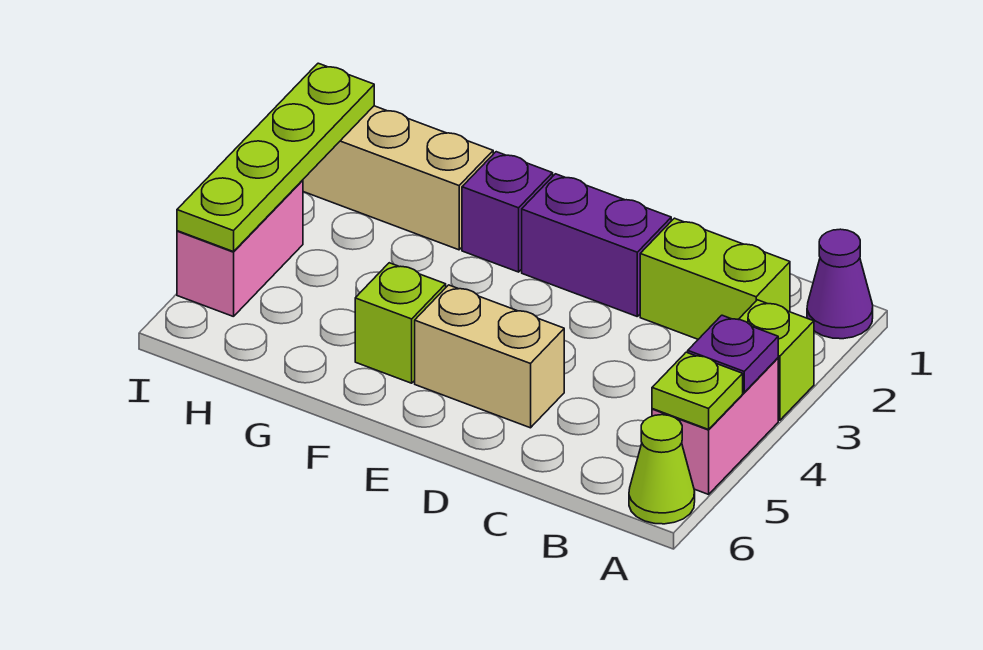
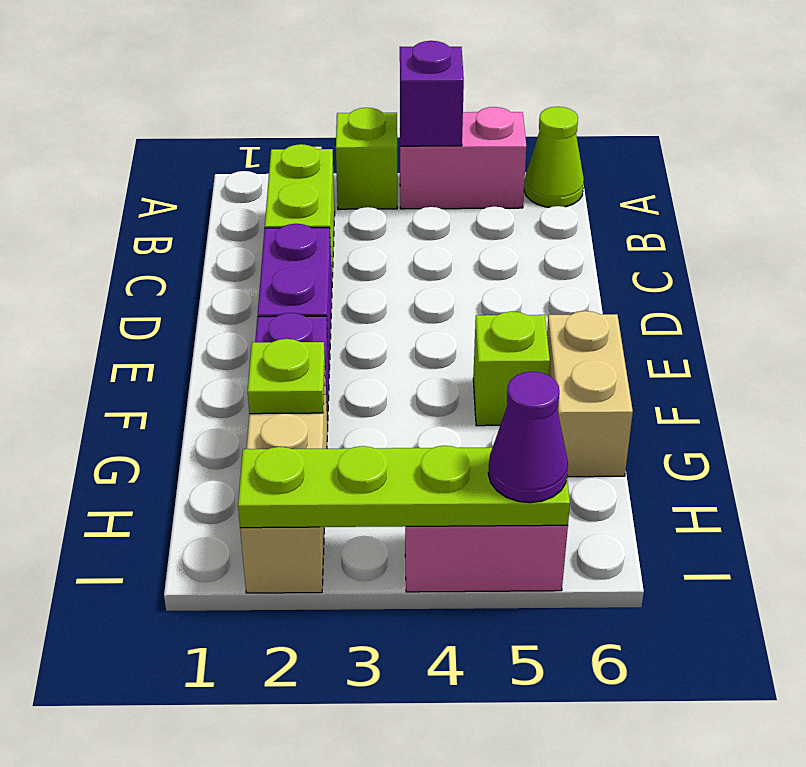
purple cone A1 level 1 -> purple cone I5 level 3
purple plate A4 level 2 -> purple brick A4 level 2
lime plate A5 level 2 -> lime plate G2 level 2
tan brick D5:E5 level 1 -> tan brick F6:G6 level 1

